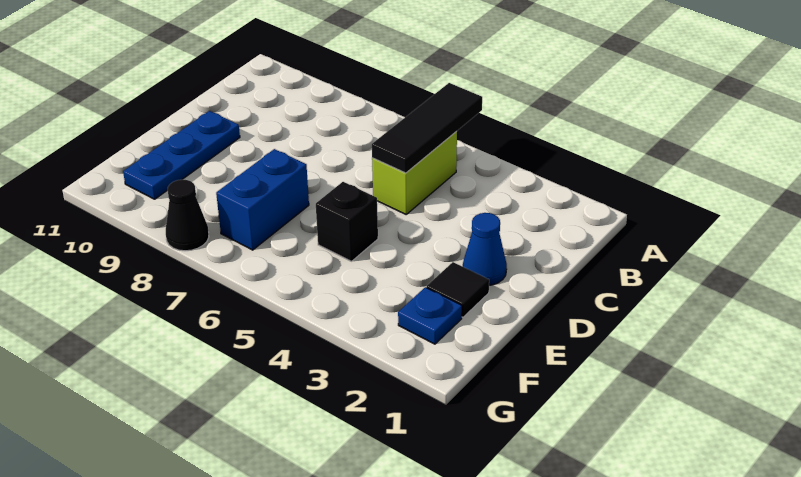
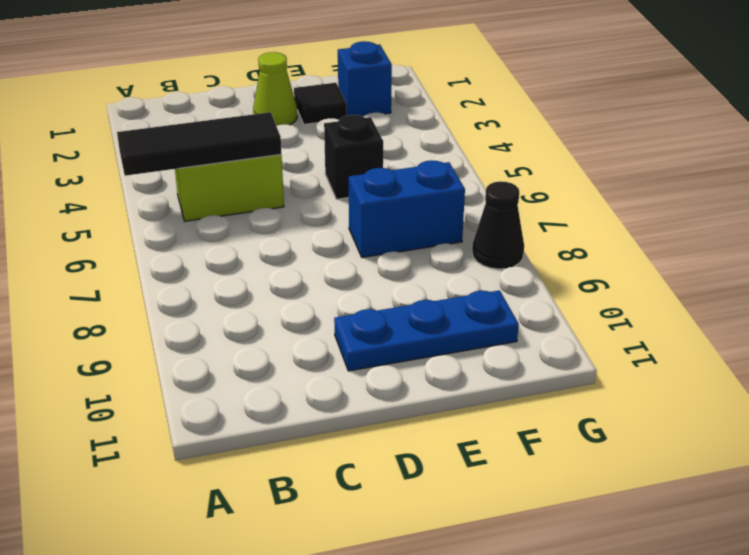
blue cone D2 level 1 -> lime cone D2 level 1
blue plate F2 level 1 -> blue brick F2 level 1

